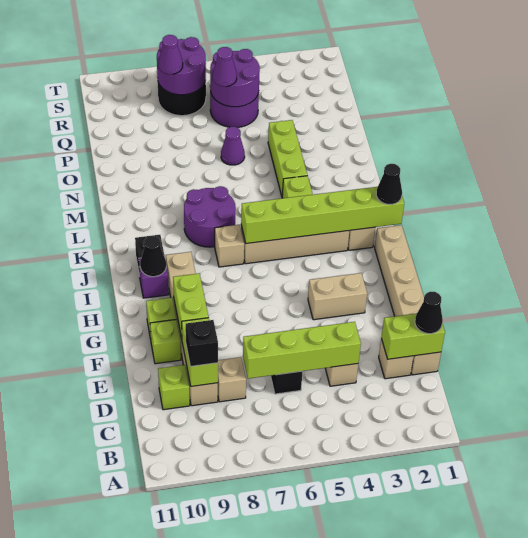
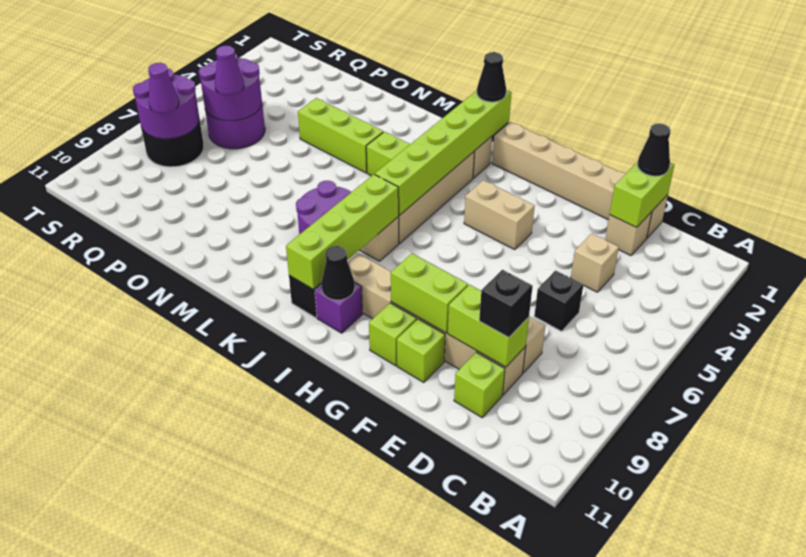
lime brick D4:D7 level 2 -> lime brick J7:J10 level 2
tan brick G3:G4 level 1 -> tan brick G4:H4 level 1
purple cone O6 level 1 -> none

